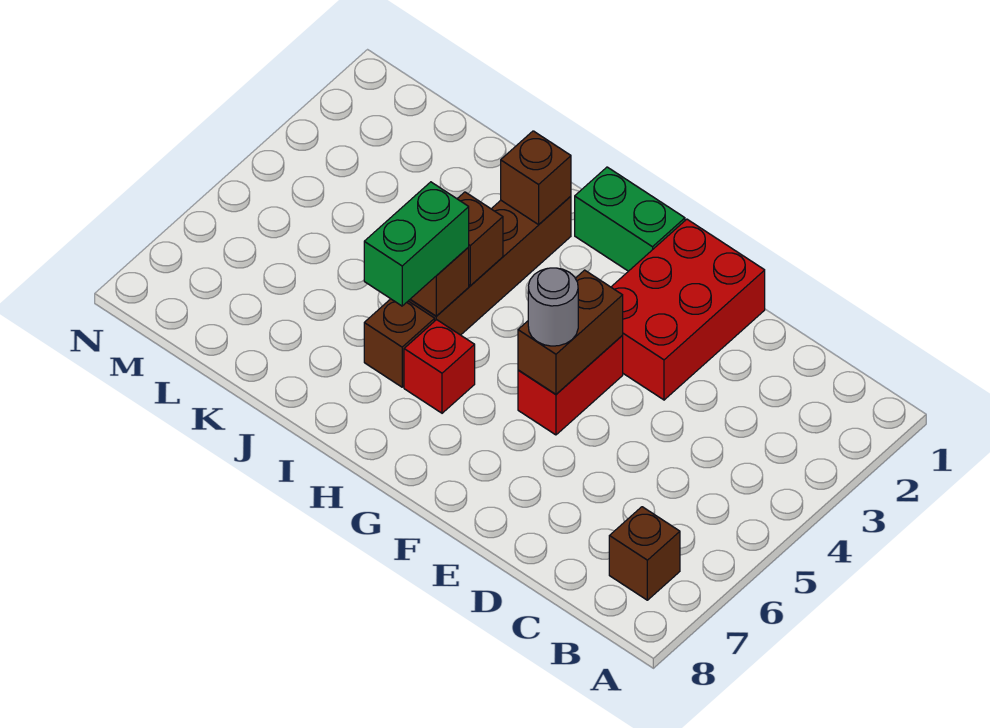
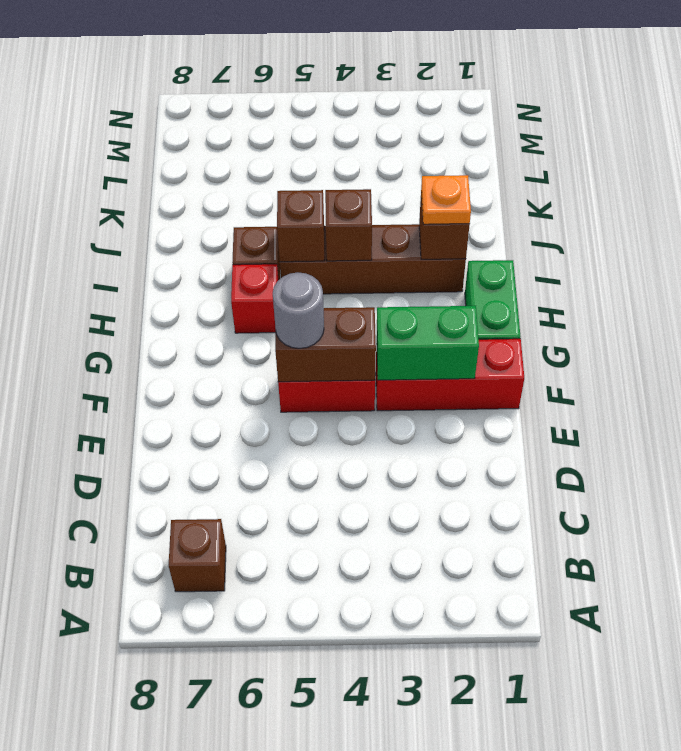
red brick E1:F3 level 1 -> red brick F1:F3 level 1
none -> orange plate I2 level 3
green brick I5:I6 level 3 -> green brick F2:F3 level 2

